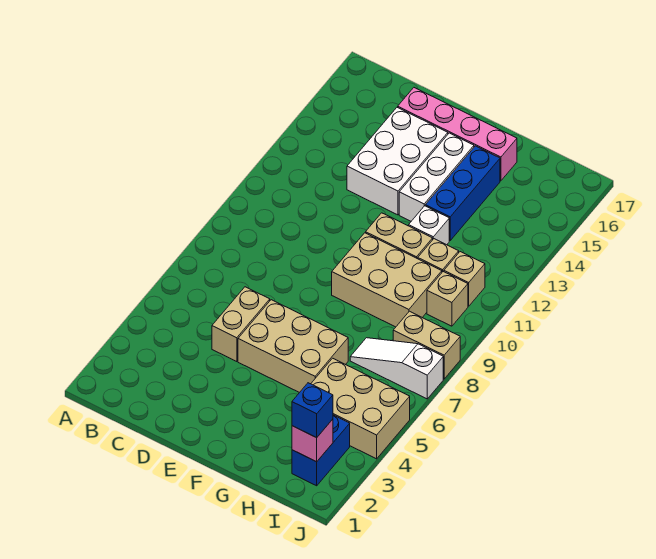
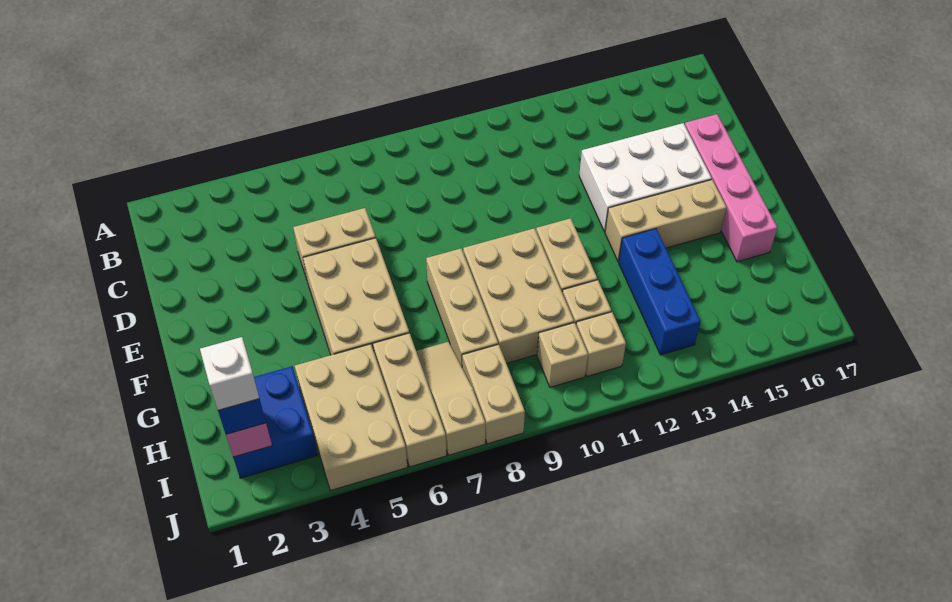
none -> tan brick F8:H8 level 1
white brick F13:F15 level 1 -> tan brick F13:F15 level 1
white brick G12 level 1 -> white brick I2 level 4
blue brick G13:G15 level 1 -> blue brick G13:I13 level 1
none -> tan brick H6:J6 level 1
white slope H7:J7 level 1 top J -> tan slope H7:J7 level 1 top J
blue brick I2:I3 level 1 -> blue brick H2:I3 level 1

